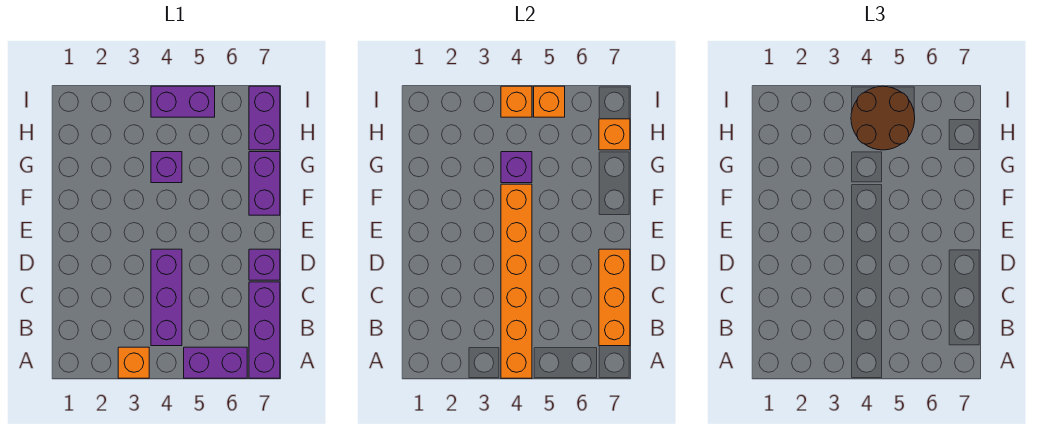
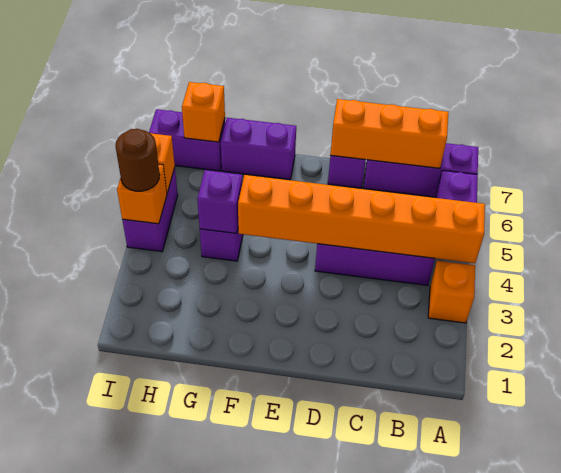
brown round brick H4:I5 level 3 -> brown round brick I4 level 3

